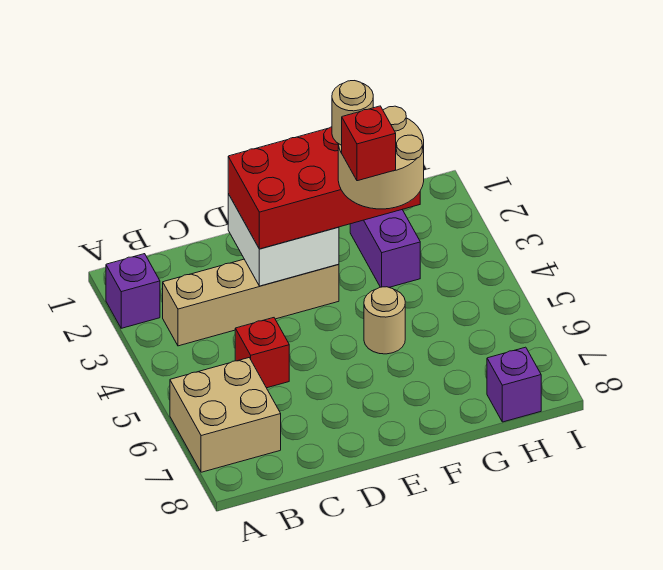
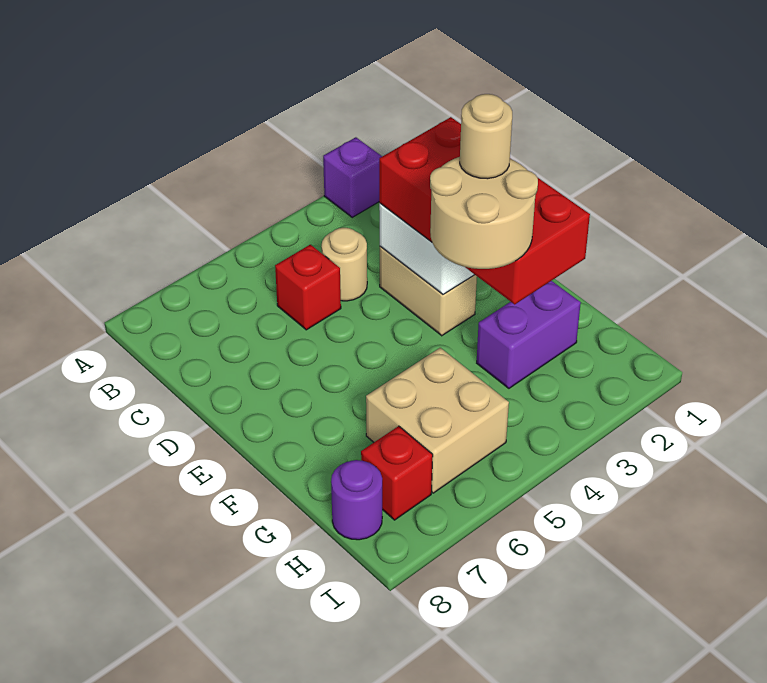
tan brick A6:B7 level 1 -> tan brick G5:H6 level 1
tan brick B3:E3 level 1 -> tan brick D3:E3 level 1
red brick F4 level 5 -> red brick H7 level 1
tan round brick F5 level 1 -> tan round brick C4 level 1
purple brick H8 level 1 -> purple round brick H8 level 1

